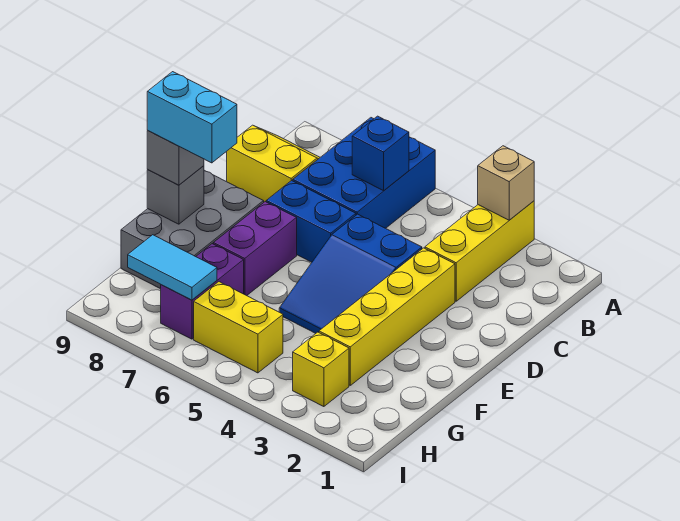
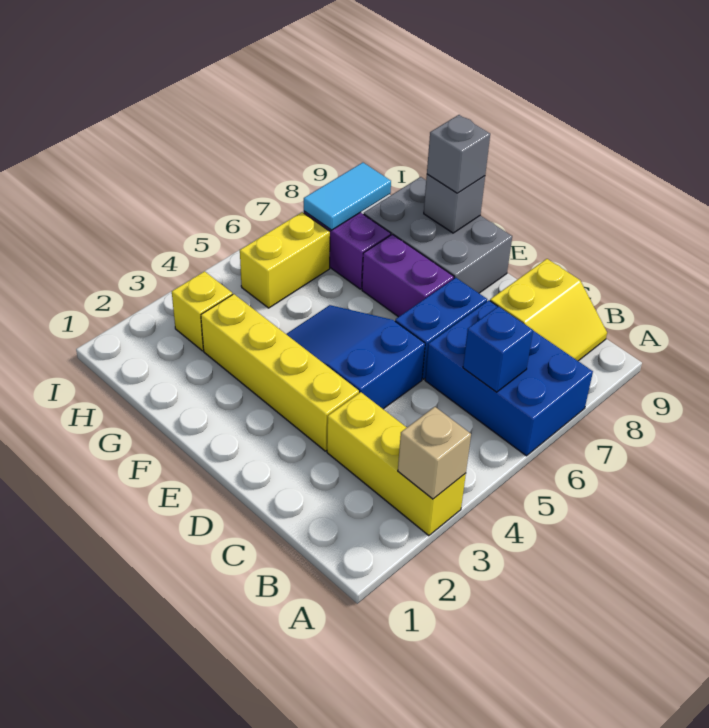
cyan brick F8:F9 level 4 -> none

